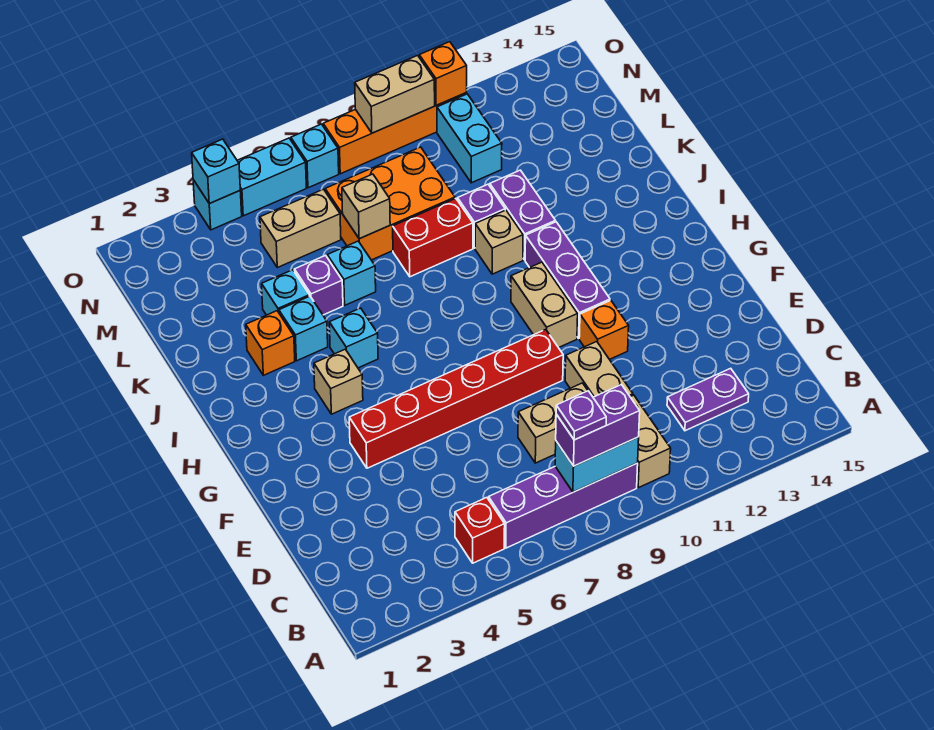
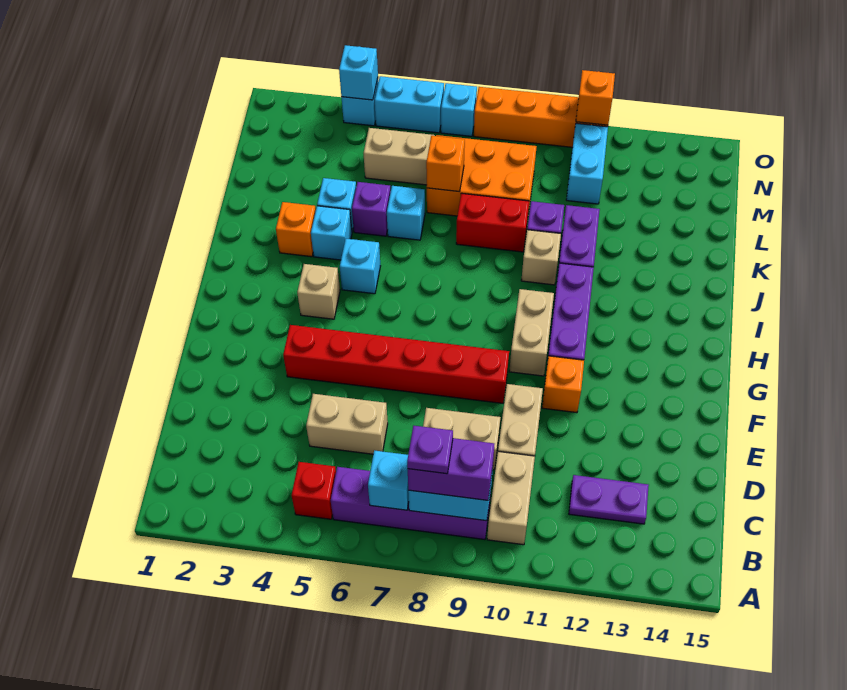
none -> cyan brick B7 level 2
tan brick L7 level 2 -> orange brick L7 level 2
tan brick O9:O10 level 2 -> tan brick D5:D6 level 1

